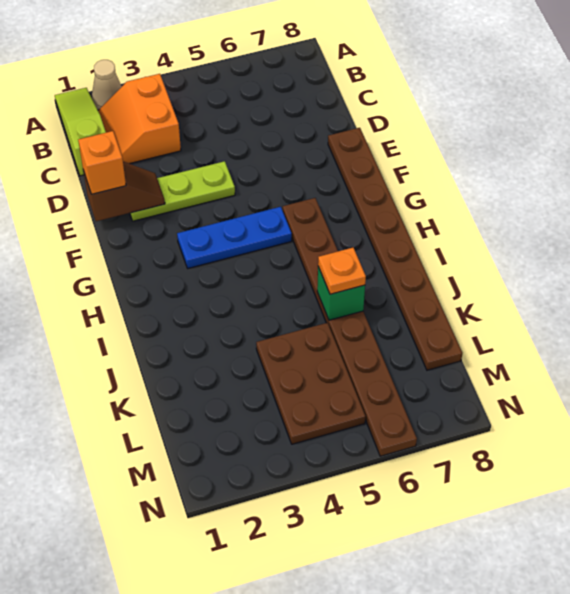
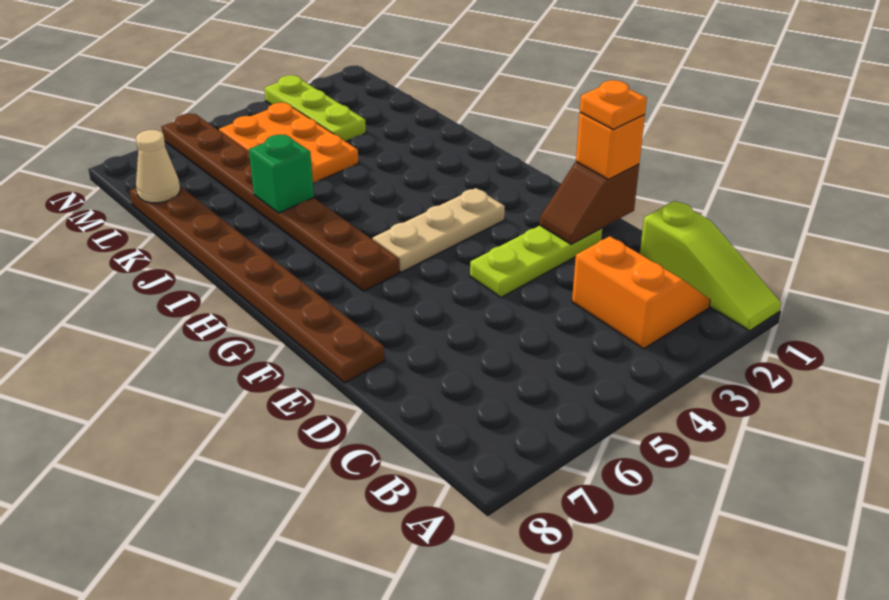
tan cone A2 level 1 -> tan cone L8 level 2
blue plate G3:G5 level 1 -> tan plate G3:G5 level 1
orange plate J6 level 3 -> orange plate E1 level 4
brown plate K4:M5 level 1 -> orange plate K4:M5 level 1
none -> lime plate L3:N3 level 1

